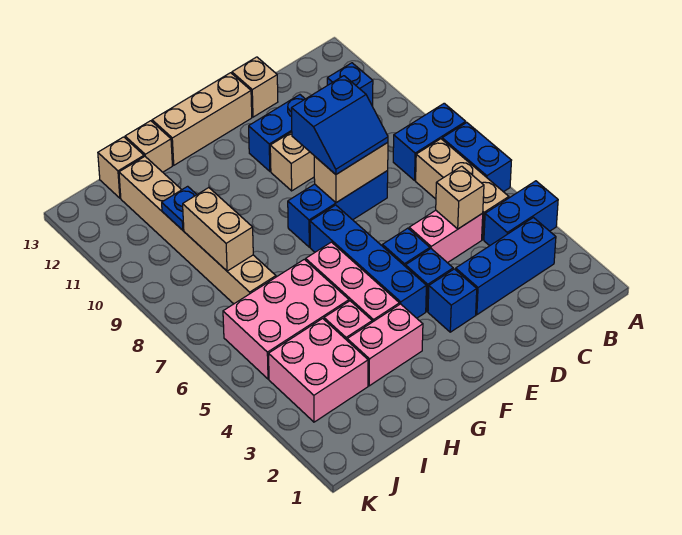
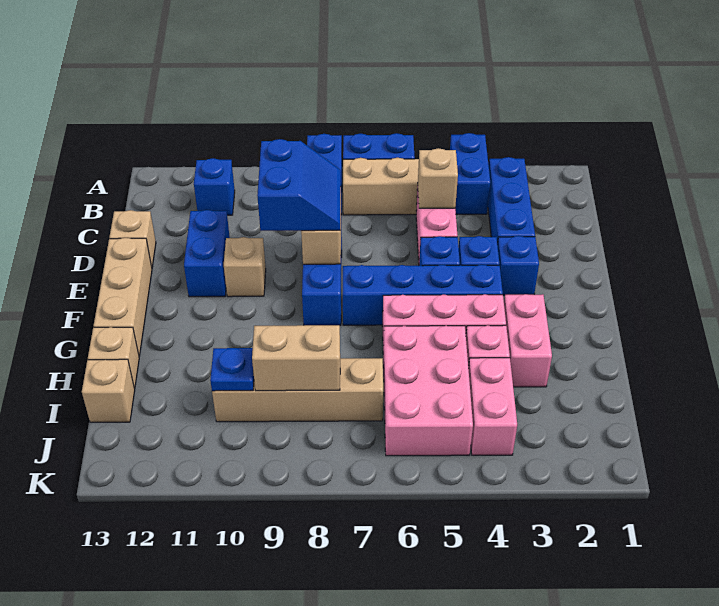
pink brick I3:J4 level 1 -> pink brick I4:J4 level 1
tan brick I7:I12 level 1 -> tan brick I7:I10 level 1

